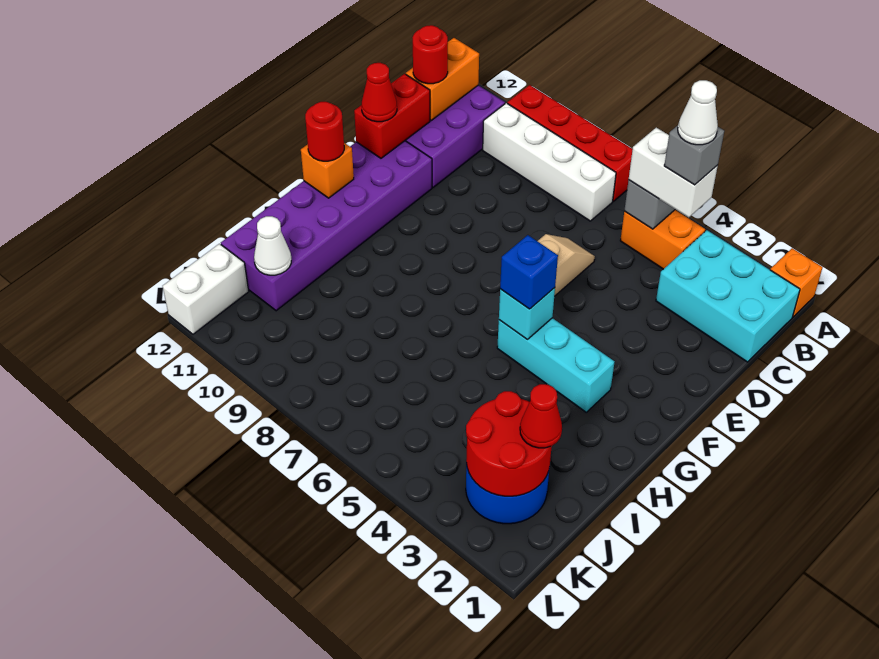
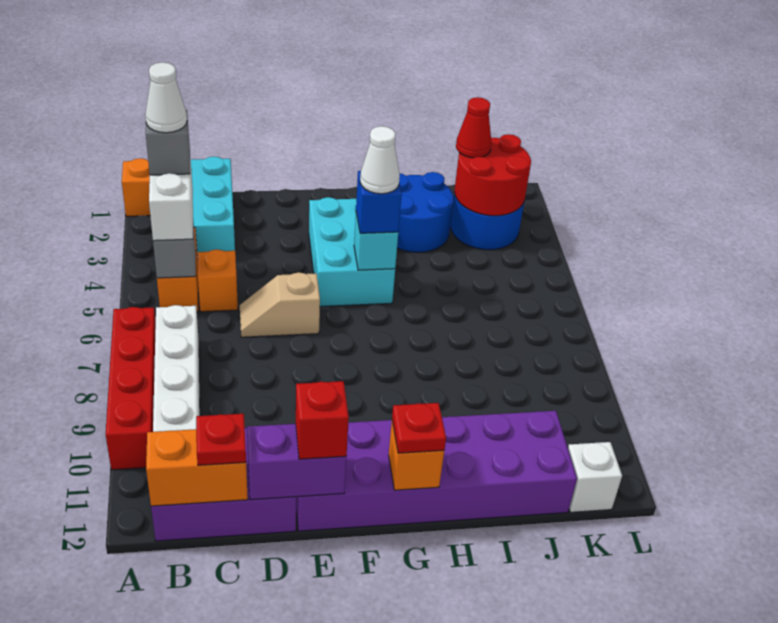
none -> orange brick C5 level 1
red round brick C12 level 3 -> red plate C12 level 3
red brick D12:E12 level 2 -> purple brick D12:E12 level 2
red cone E12 level 3 -> red brick E12 level 3
cyan brick G3:G5 level 1 -> cyan brick F3:G5 level 1
red round brick G12 level 3 -> red plate G12 level 3
none -> blue round brick H2:I3 level 1
white cone J11 level 2 -> white cone G5 level 4
white brick K12:L12 level 1 -> white brick K12 level 1

